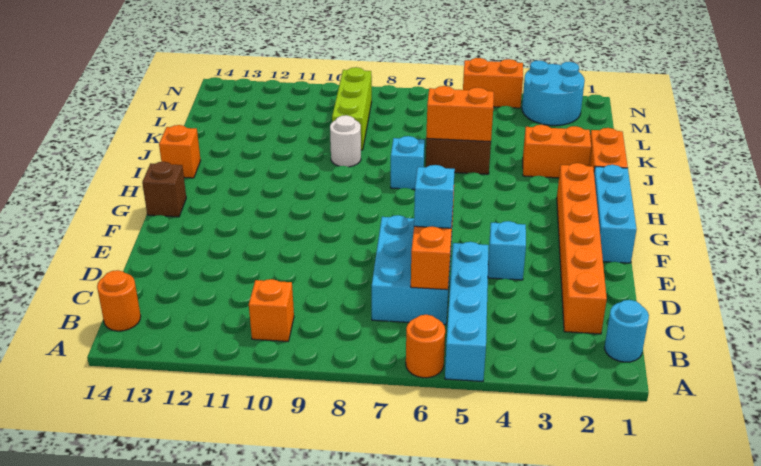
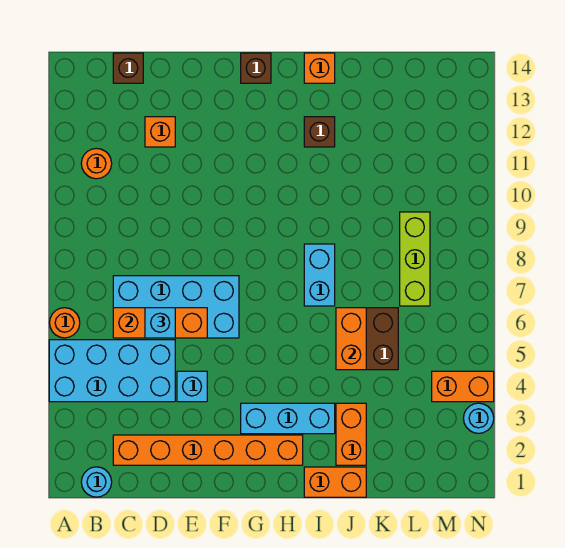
cyan brick A5:D5 level 1 -> cyan brick A4:D5 level 1
orange brick B10 level 1 -> orange brick D12 level 1
orange round brick B14 level 1 -> orange round brick B11 level 1
cyan brick C6:E7 level 1 -> cyan brick C6:F7 level 1
none -> brown brick C14 level 1
cyan brick F1:H1 level 1 -> cyan brick G3:I3 level 1
cyan brick I7 level 1 -> cyan brick I7:I8 level 1
none -> brown brick I12 level 1
white round brick J9 level 1 -> none
lime brick K9:M9 level 1 -> lime brick L7:L9 level 1
cyan round brick M2:N3 level 1 -> cyan round brick N3 level 1
orange brick N4:N5 level 1 -> orange brick M4:N4 level 1

